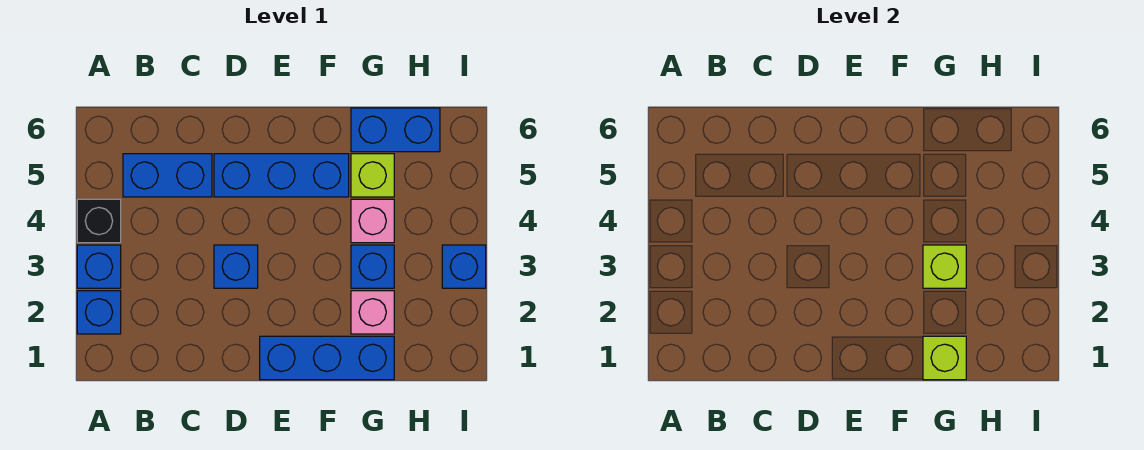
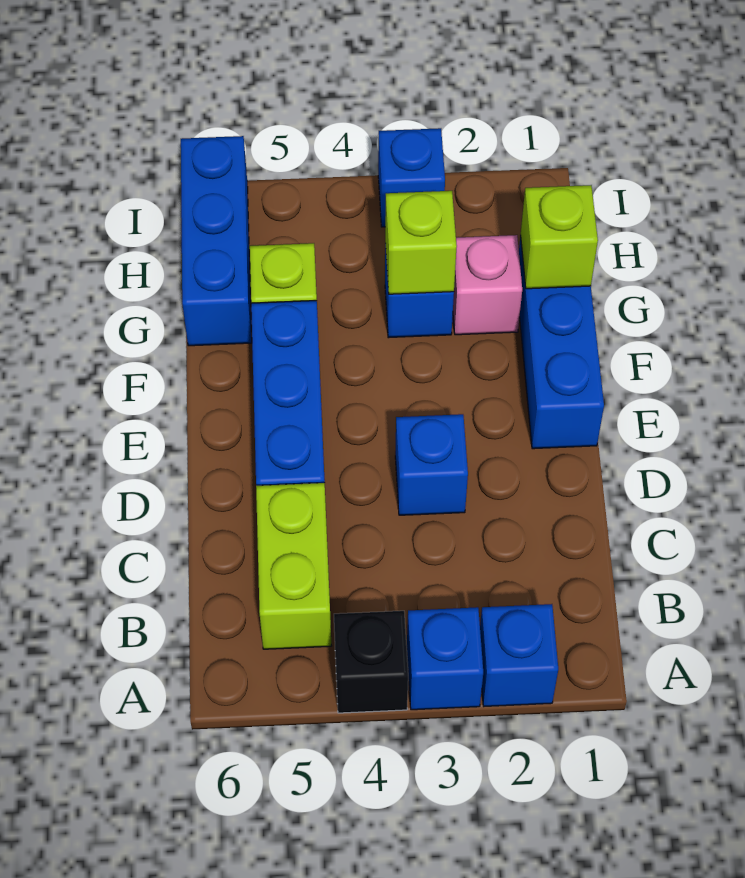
blue brick B5:C5 level 1 -> lime brick B5:C5 level 1
pink brick G4 level 1 -> none
blue brick G6:H6 level 1 -> blue brick G6:I6 level 1

